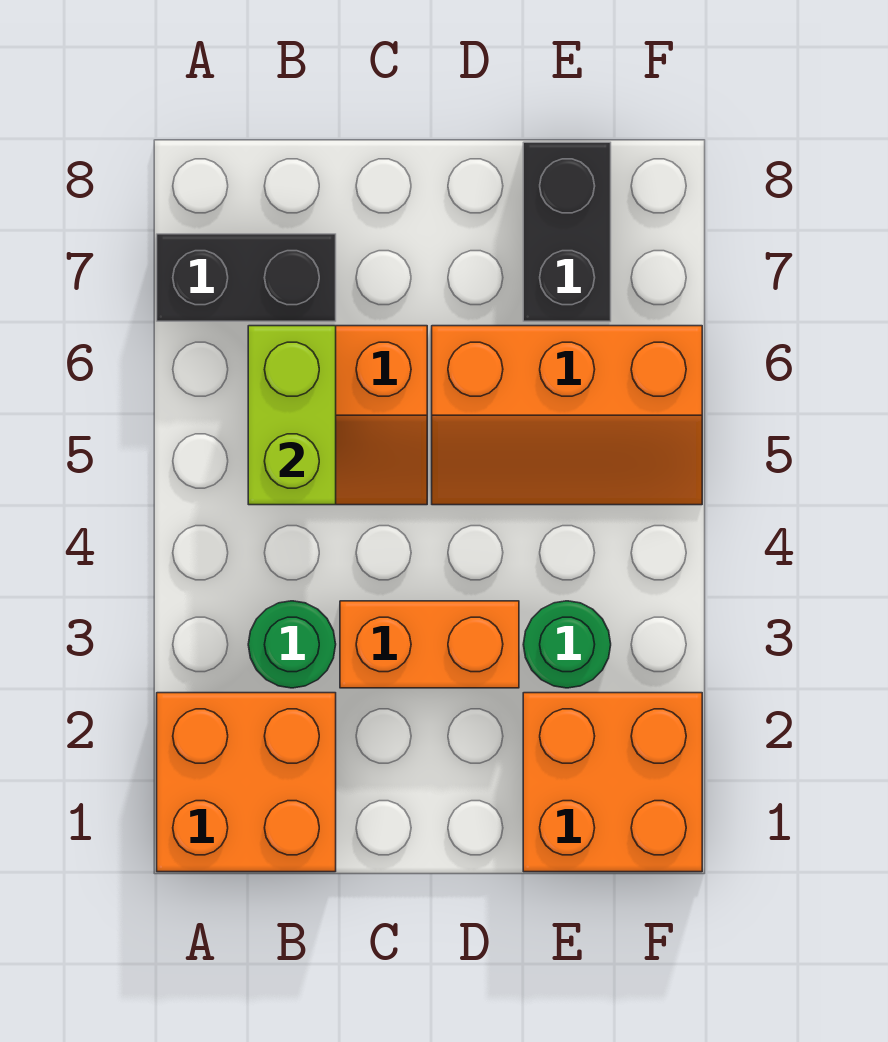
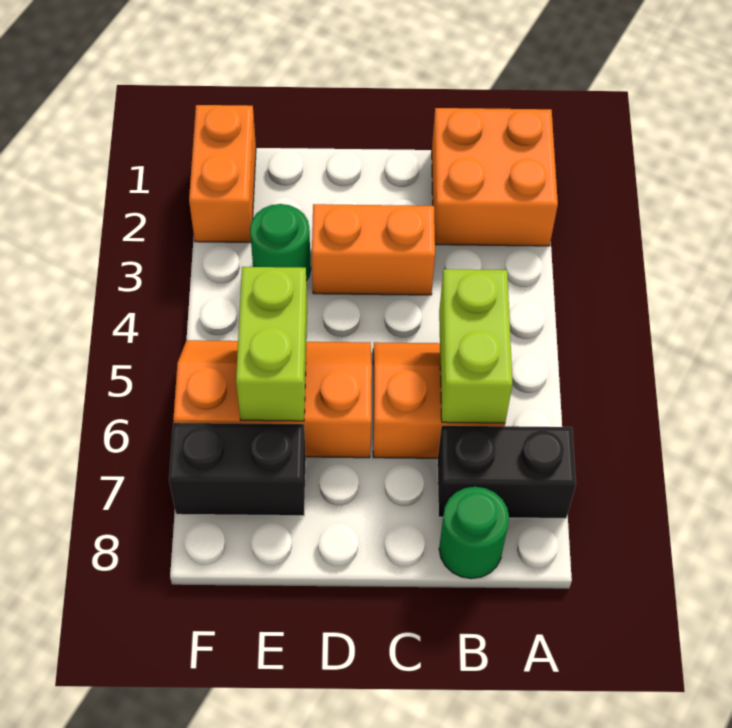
green round brick B3 level 1 -> green round brick B8 level 1
orange brick E1:F2 level 1 -> orange brick F1:F2 level 1
none -> lime brick E5:E6 level 2
black brick E7:E8 level 1 -> black brick E7:F7 level 1

